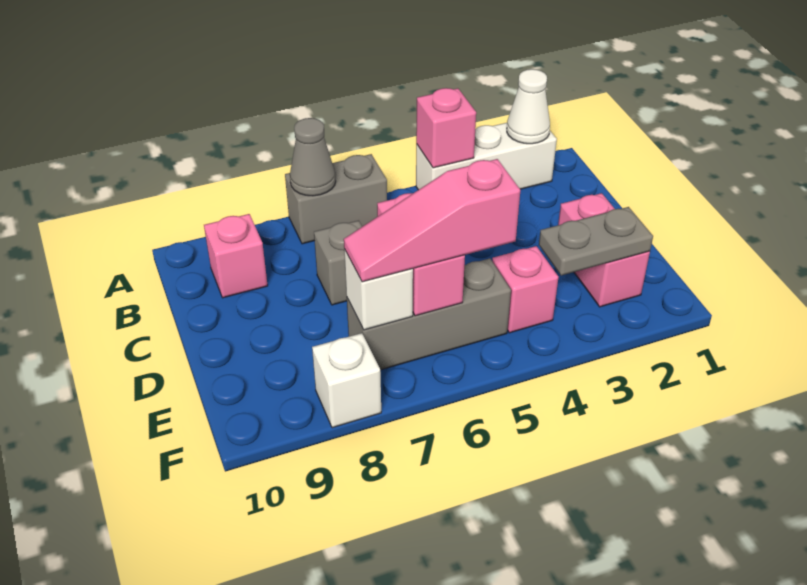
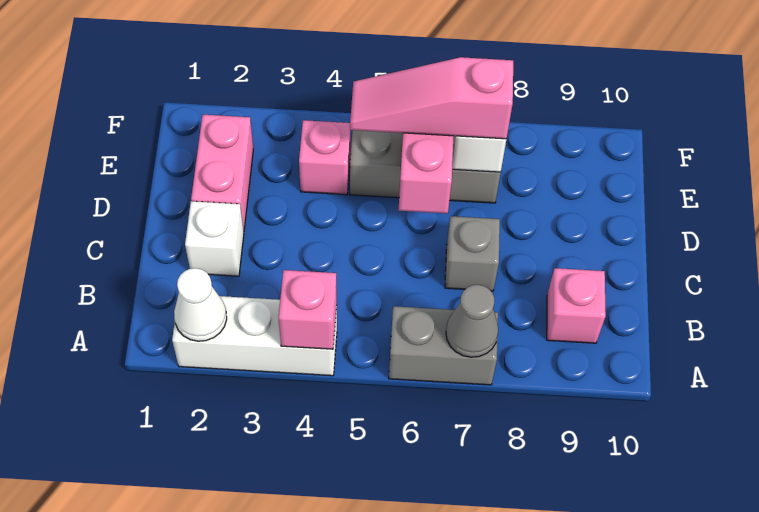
grey plate E2:E3 level 2 -> none
pink slope E5:E7 level 3 top 5 -> pink slope E5:E7 level 3 top 7
white brick F8 level 1 -> white brick C2 level 1

